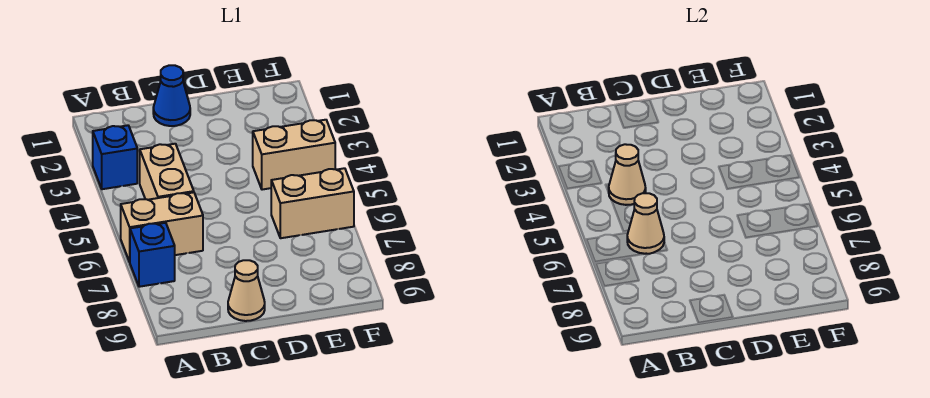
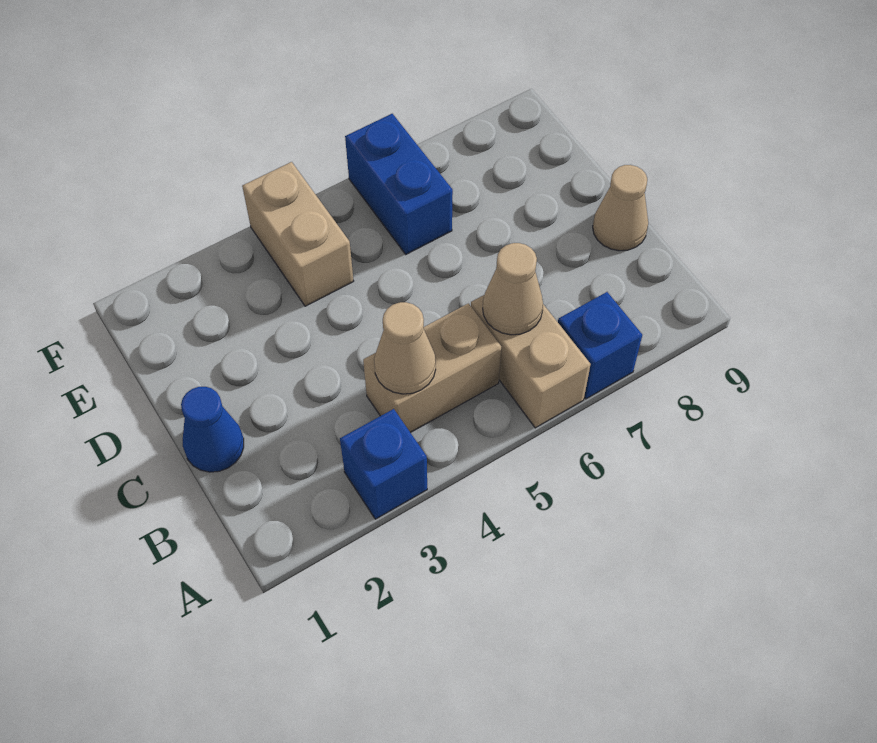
tan brick E6:F6 level 1 -> blue brick E6:F6 level 1

